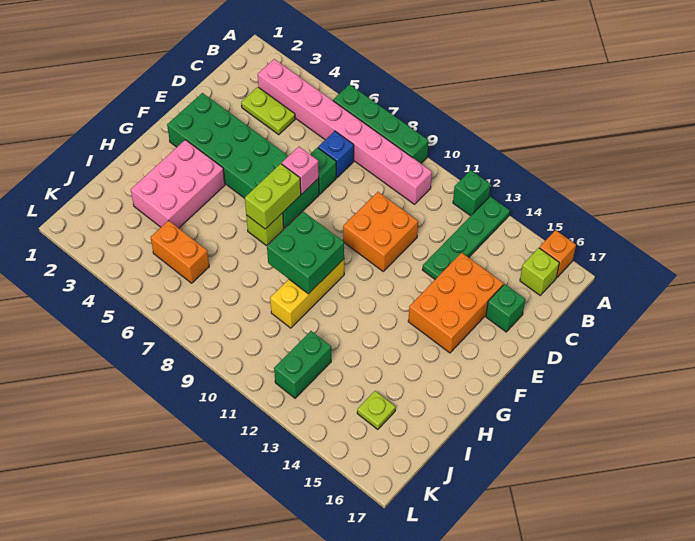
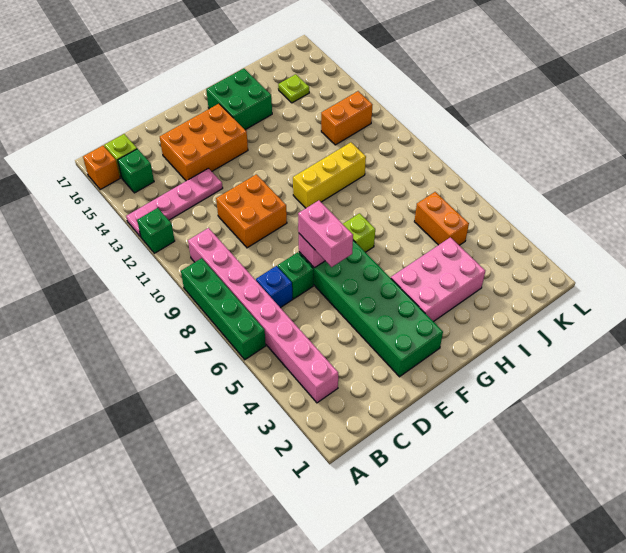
green plate A13:D13 level 1 -> pink plate A13:D13 level 1
lime plate C3:C4 level 1 -> none
green brick D16 level 1 -> green brick B15 level 1
none -> pink brick E6:E7 level 3
lime brick F7:G7 level 2 -> none
green brick G9:H10 level 2 -> green brick G15:H16 level 1
green brick J12:K12 level 1 -> orange brick J12:K12 level 1

